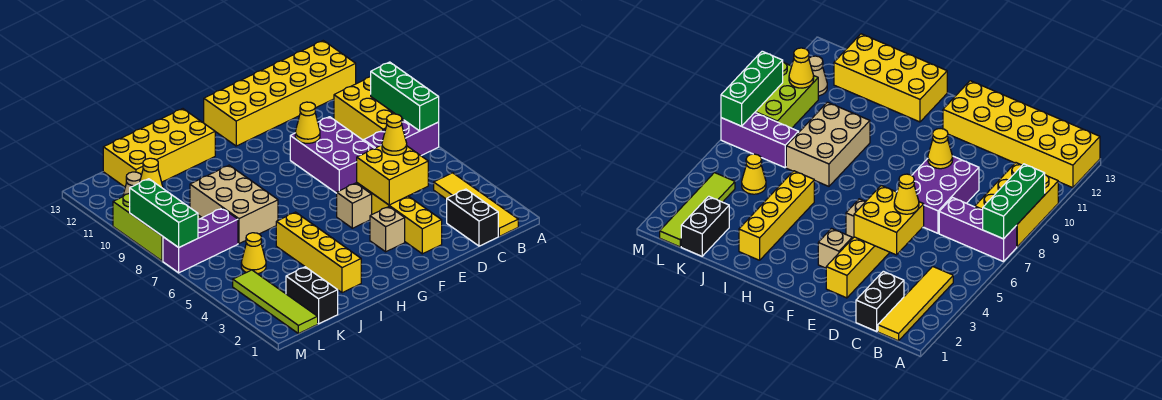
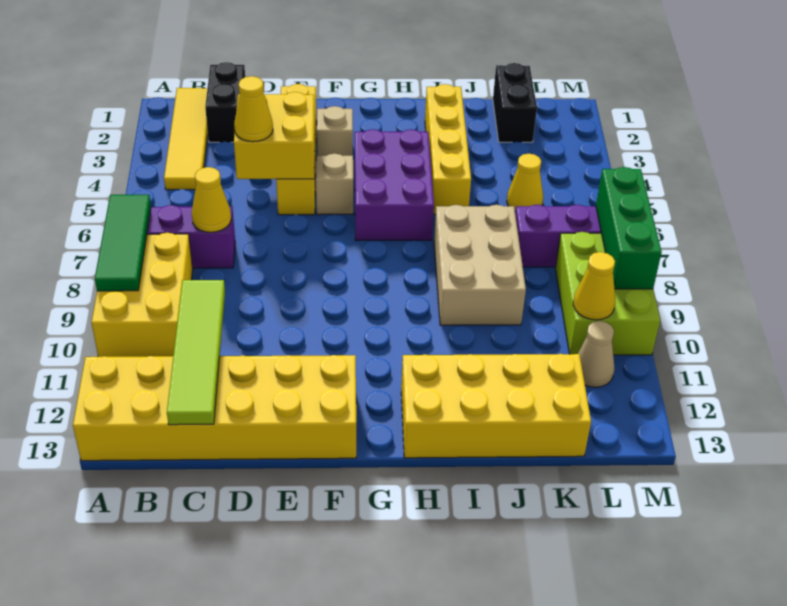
green brick A7:A9 level 2 -> green tile A7:A9 level 2
purple brick D7:E9 level 1 -> purple brick G4:H6 level 1
yellow cone E9 level 2 -> yellow cone C7 level 2
lime tile L1:L4 level 1 -> lime tile C10:C13 level 2

